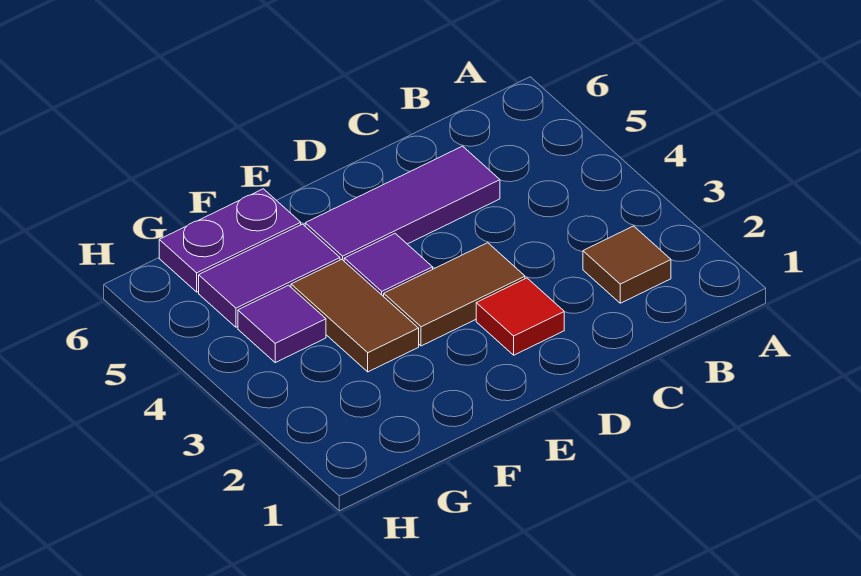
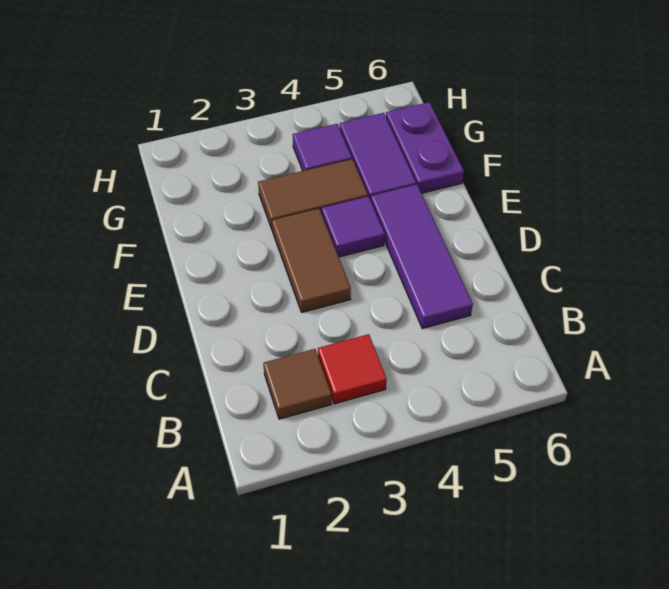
red tile D2 level 1 -> red tile B3 level 1

